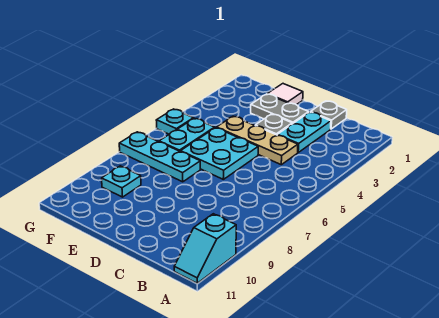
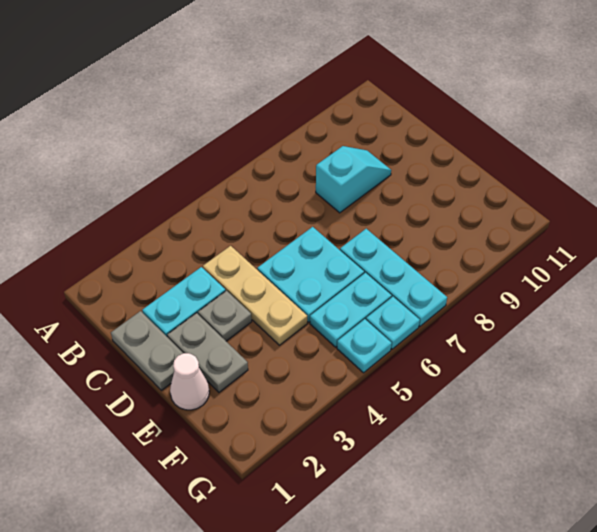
cyan slope A10:A11 level 1 top 10 -> cyan slope C8:C9 level 1 top 8
grey plate C1 level 1 -> grey plate C1:D1 level 1
white tile E1 level 1 -> white cone E1 level 1
cyan plate F9 level 1 -> cyan plate G6 level 1

